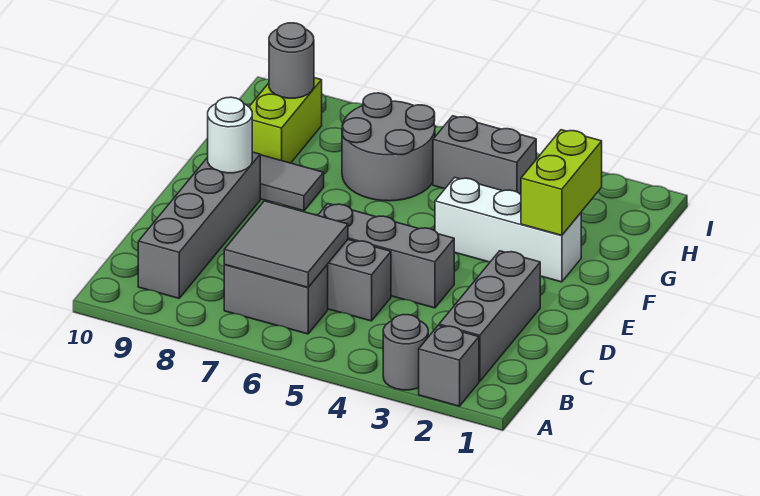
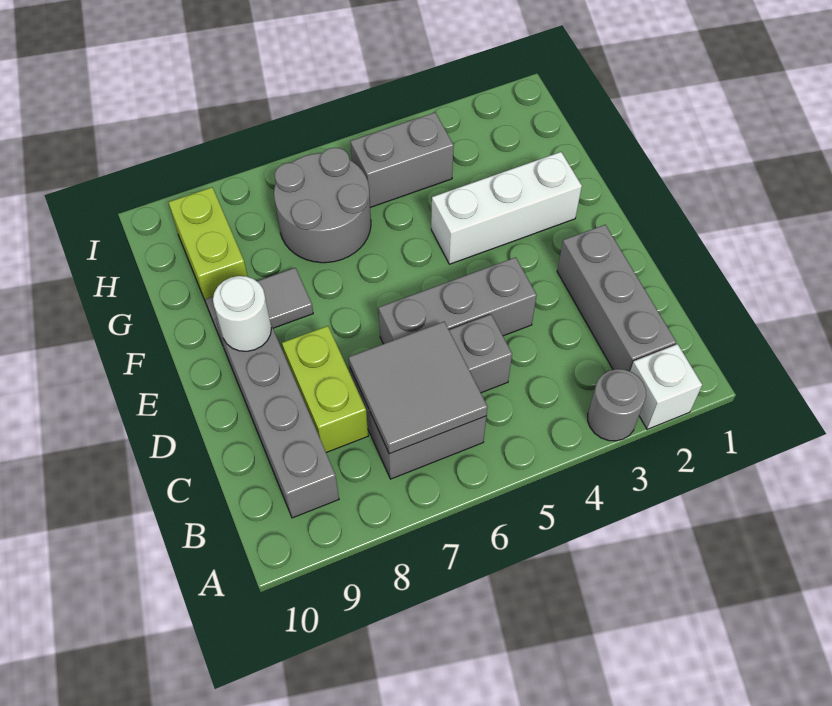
grey brick A2 level 1 -> white brick A2 level 1
lime brick F2:G2 level 2 -> lime brick C8:D8 level 1
grey round brick H9 level 2 -> none

